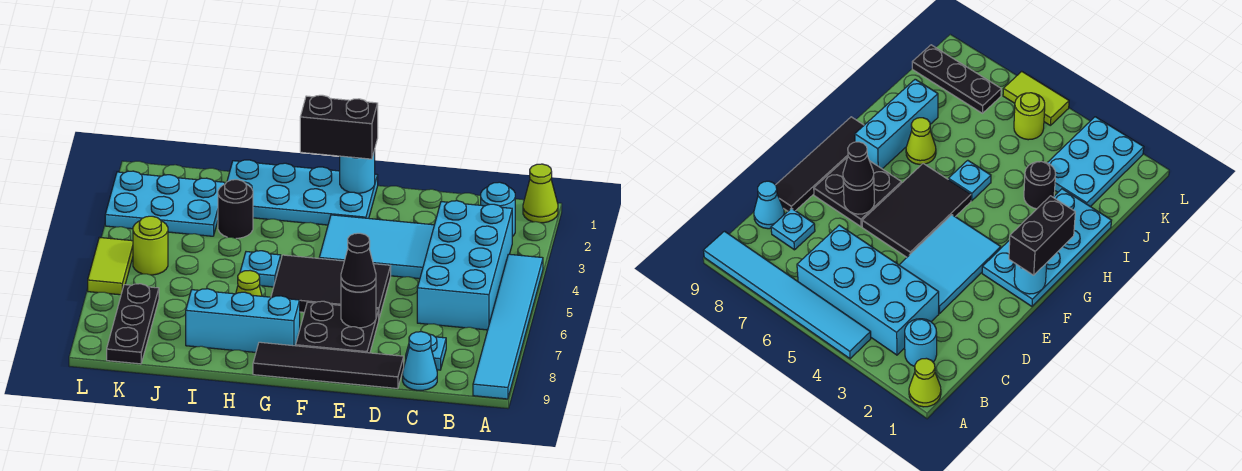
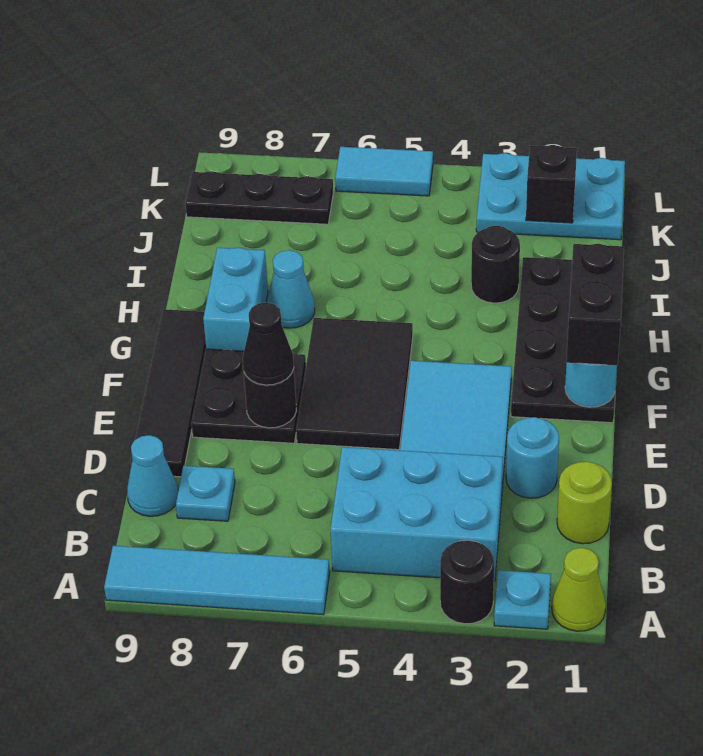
none -> black round brick A3 level 1
cyan tile A4:A9 level 1 -> cyan tile A6:A9 level 1
cyan round brick B2 level 1 -> cyan round brick D2 level 1
cyan brick B3:C6 level 1 -> cyan brick B3:C5 level 1
cyan plate F1:I2 level 1 -> black plate F1:I2 level 1
cyan brick G8:I8 level 1 -> cyan brick G8:H8 level 1
cyan plate H5 level 1 -> cyan plate A2 level 1
lime cone H7 level 1 -> cyan cone H7 level 1
cyan plate J2:L3 level 1 -> cyan plate K1:L3 level 1
none -> black brick K2 level 2
lime round brick K5 level 1 -> lime round brick C1 level 1
lime tile L5:L6 level 1 -> cyan tile L5:L6 level 1

